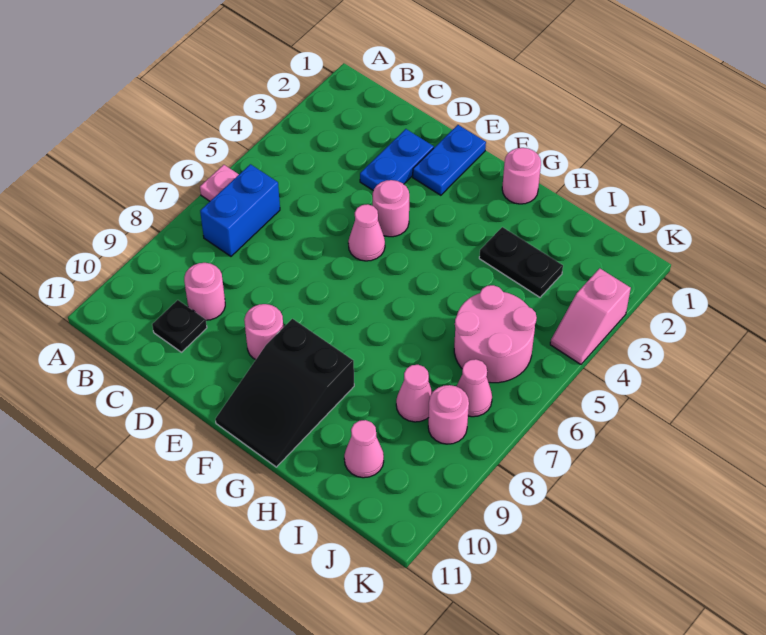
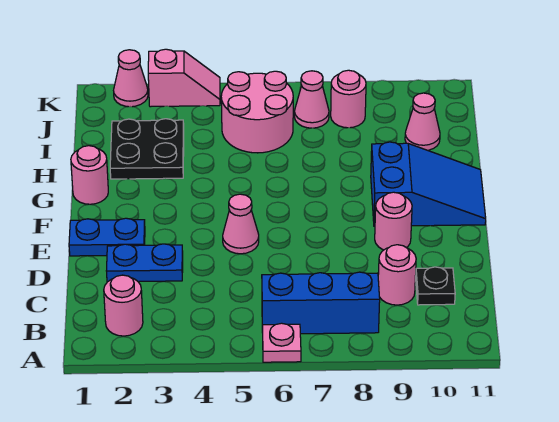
blue brick B6:B7 level 1 -> blue brick B6:B8 level 1
pink round brick E4 level 1 -> pink round brick B2 level 1
black slope F9:G11 level 1 top 9 -> blue slope F9:G11 level 1 top 9
black plate H3:I3 level 1 -> black plate H2:I3 level 1
pink cone I8 level 1 -> pink cone K2 level 1

